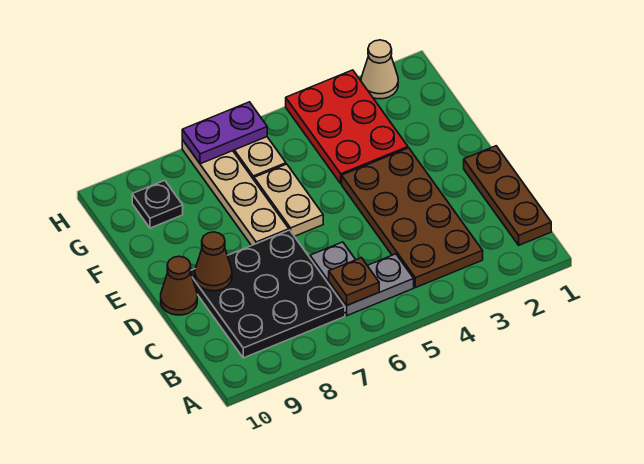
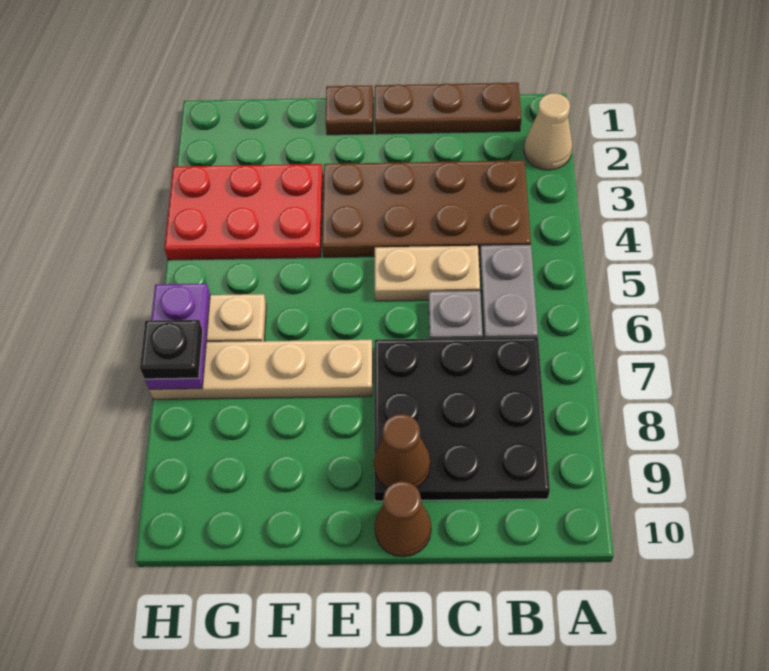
brown plate B6 level 2 -> brown plate E1 level 1
tan plate E6:F6 level 1 -> tan plate C5:D5 level 1
black plate G9 level 1 -> black plate H7 level 3
tan cone H2 level 1 -> tan cone A2 level 1

